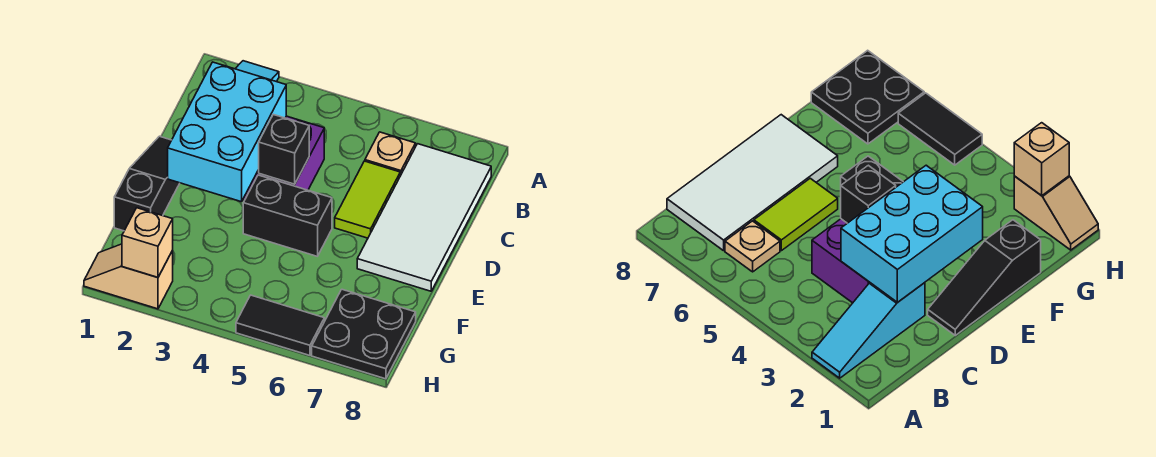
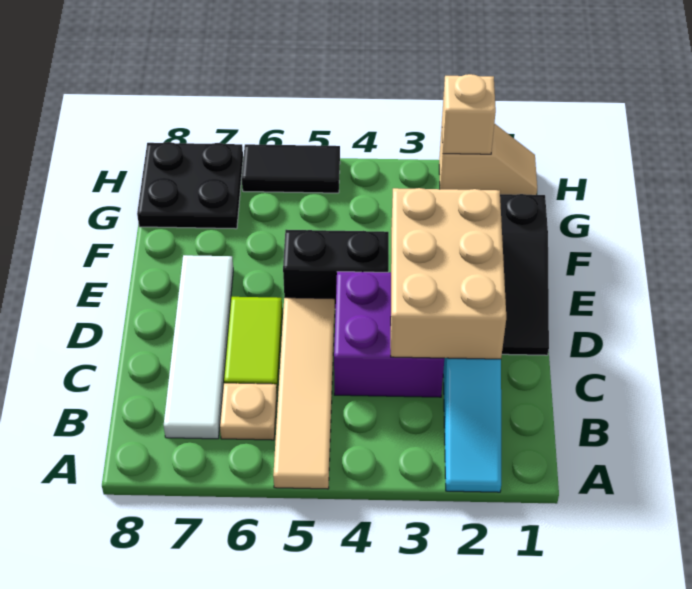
none -> tan tile A5:D5 level 1
white tile B7:E8 level 1 -> white tile B7:E7 level 1
cyan brick C2:E3 level 2 -> tan brick C2:E3 level 2
black brick D4 level 2 -> none

